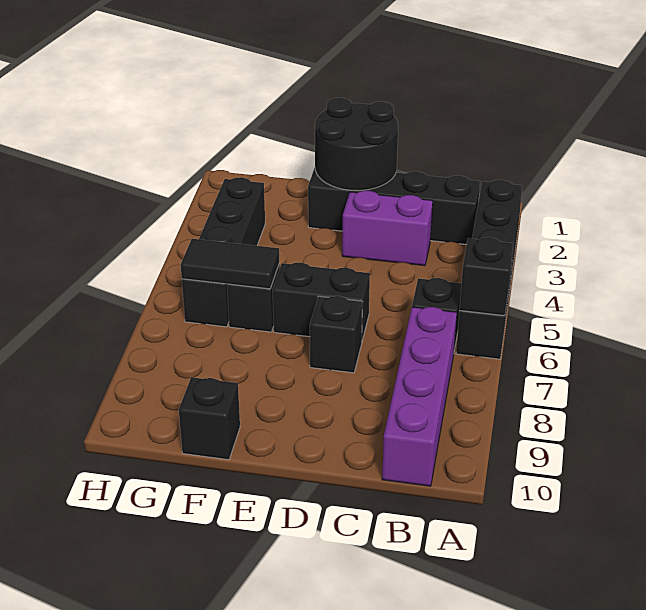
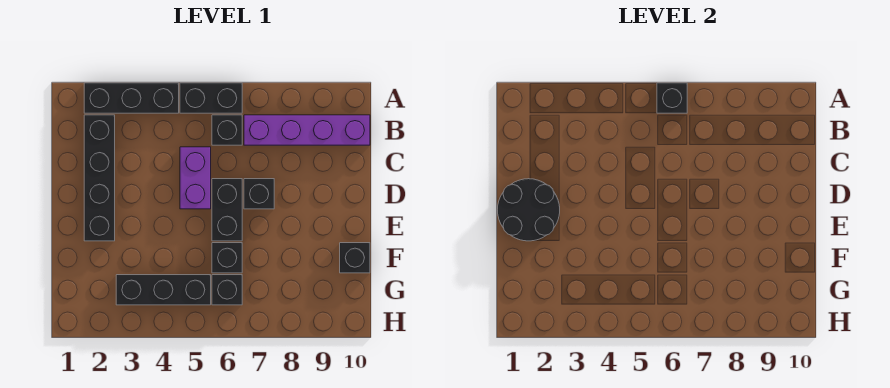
purple brick C3:D3 level 1 -> purple brick C5:D5 level 1
black tile F6:G6 level 2 -> none

